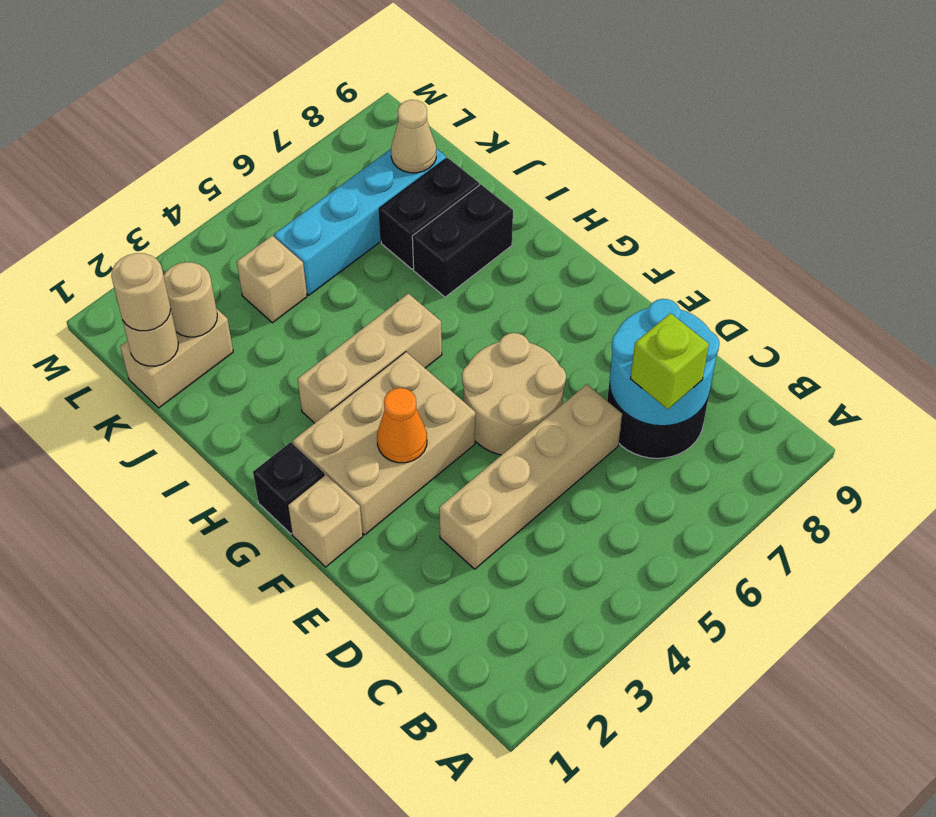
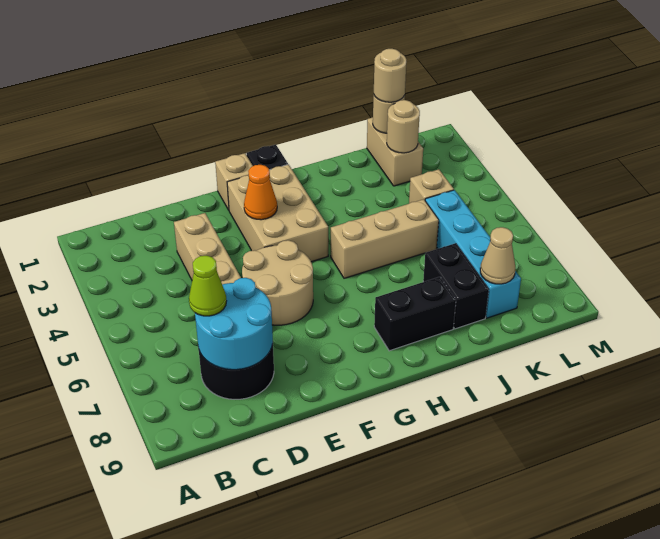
lime brick C7 level 3 -> lime cone C7 level 3
tan brick H3:H5 level 1 -> tan brick H5:J5 level 1
black brick I7:I8 level 1 -> black brick H8:I8 level 1

